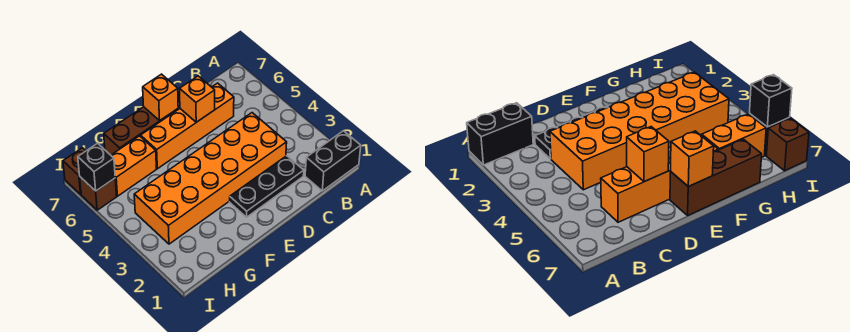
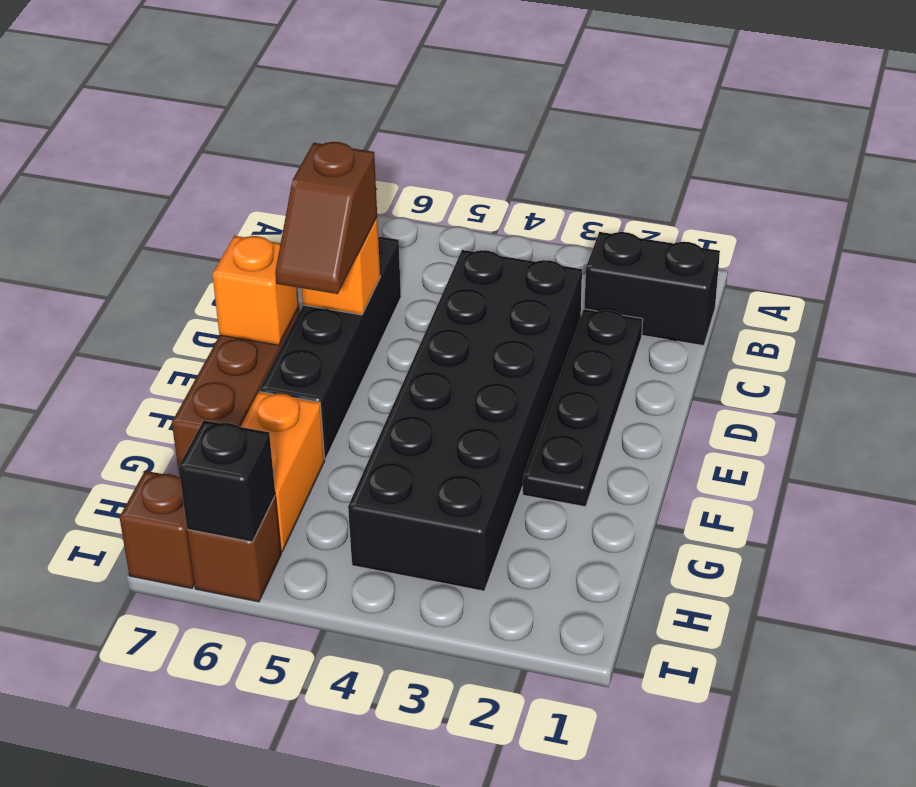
black brick A1:B1 level 1 -> black brick B1:B2 level 1
black plate C2:E2 level 1 -> black plate C2:F2 level 1
orange brick C3:H4 level 1 -> black brick C3:H4 level 1
orange brick C6:F6 level 1 -> black brick C6:F6 level 1
none -> brown slope D6:E6 level 3 top D

